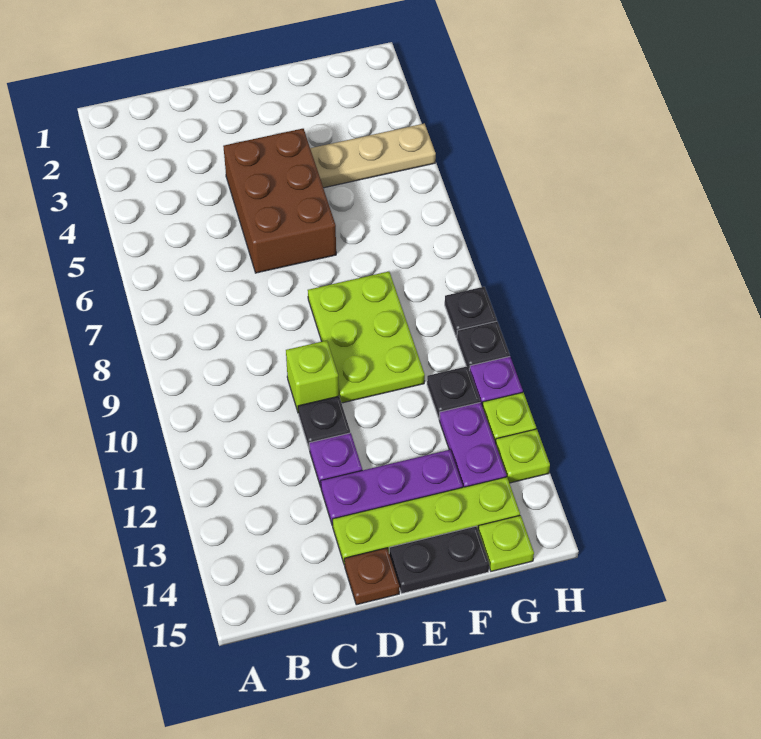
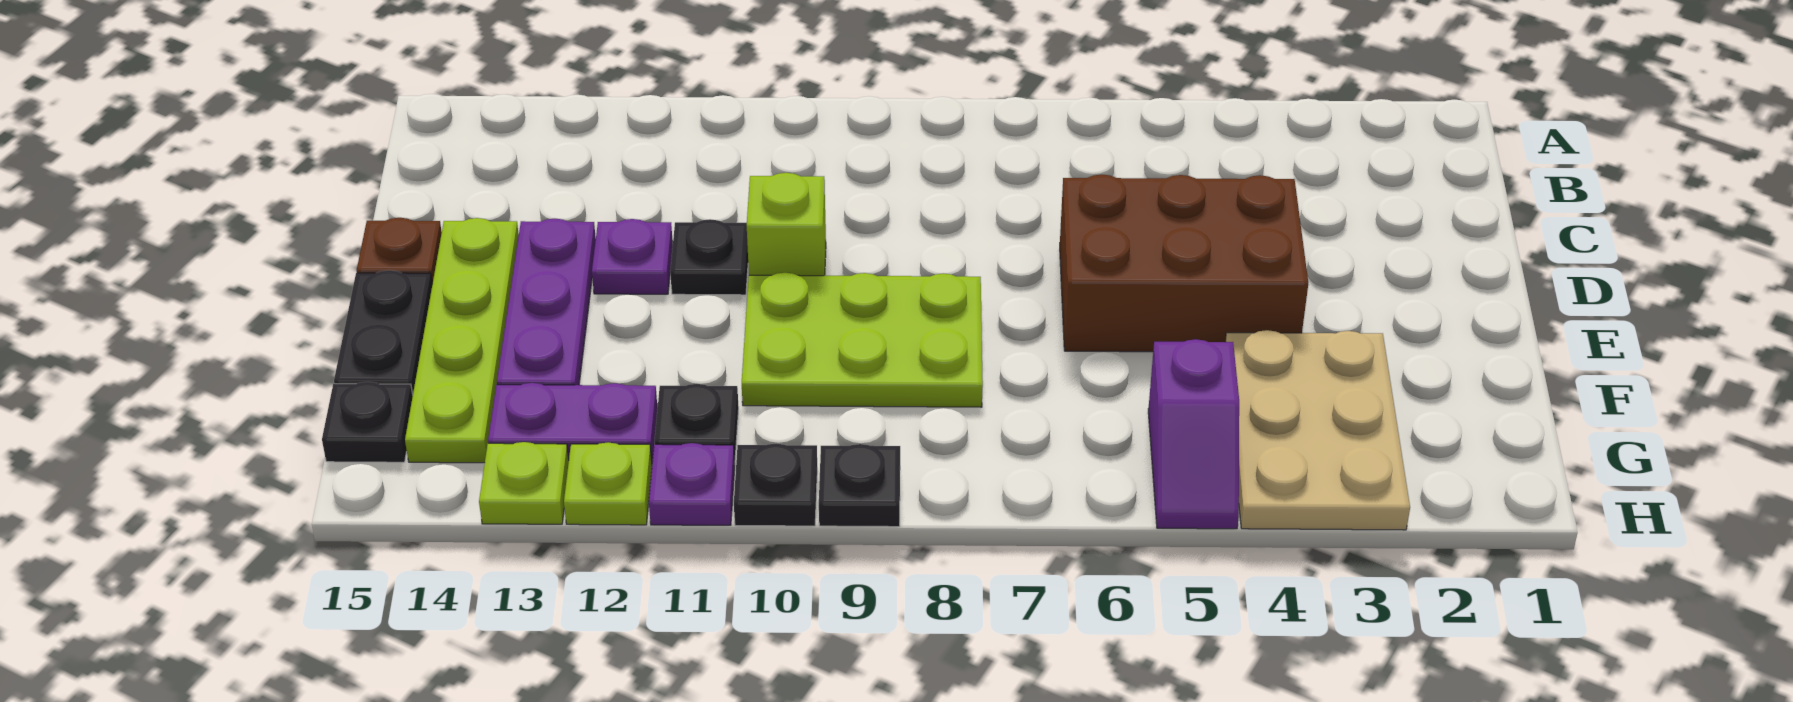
tan plate F4:H4 level 1 -> tan plate F3:H4 level 1
none -> purple slope G5:H5 level 1 top G
lime plate G15 level 1 -> black plate G15 level 1

